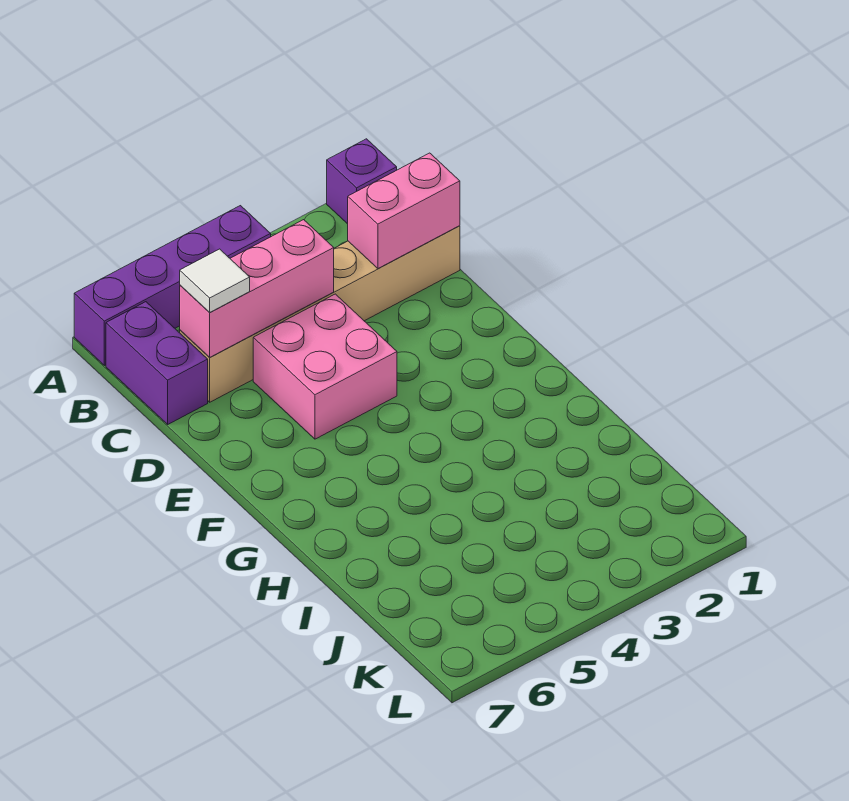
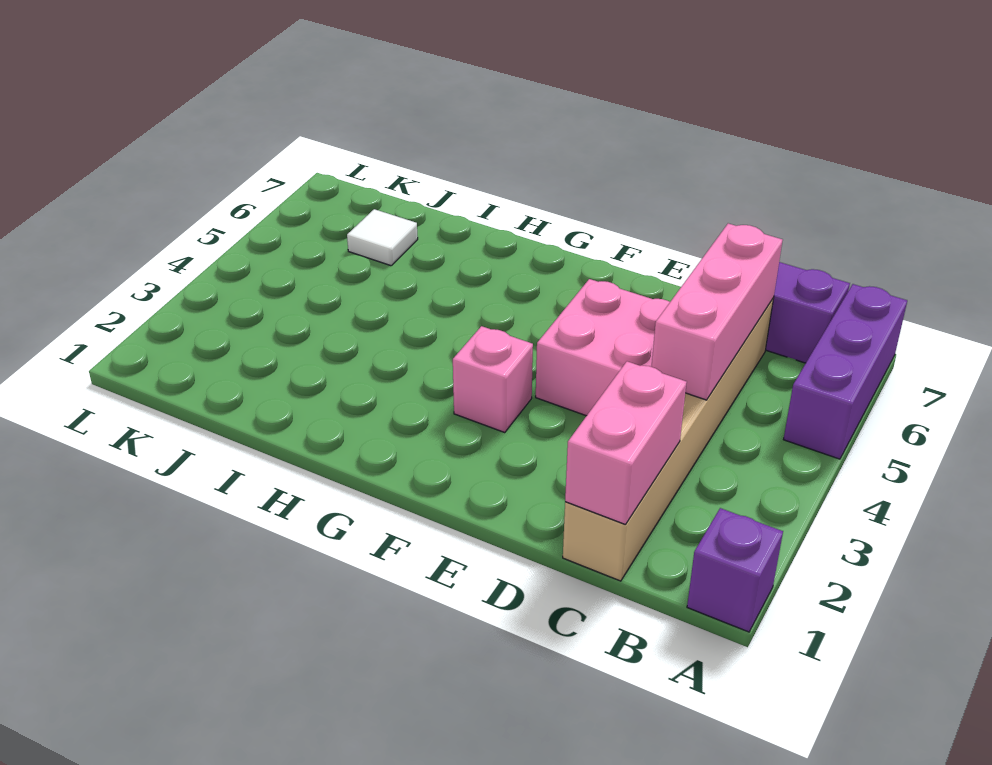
purple brick A4:A7 level 1 -> purple brick A5:A7 level 1
white tile C6 level 3 -> white tile J6 level 1
none -> pink brick F3 level 1

